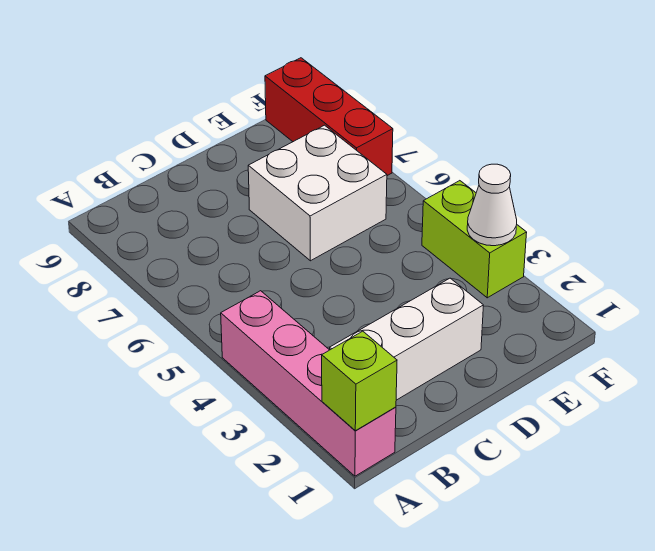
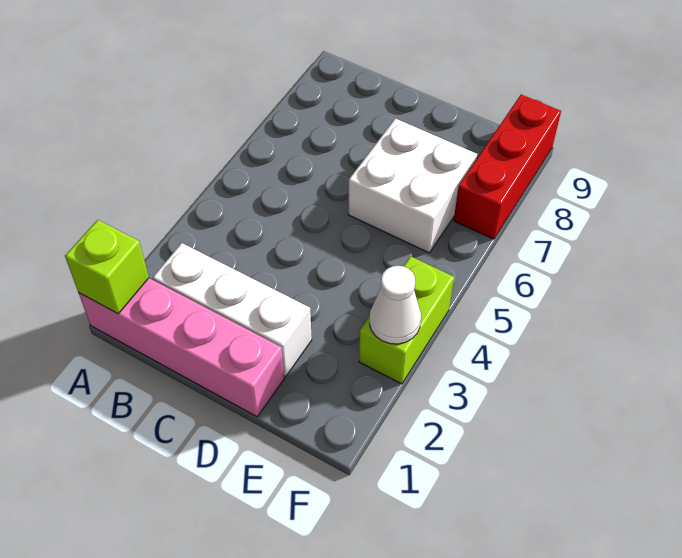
pink brick A1:A4 level 1 -> pink brick A1:D1 level 1

